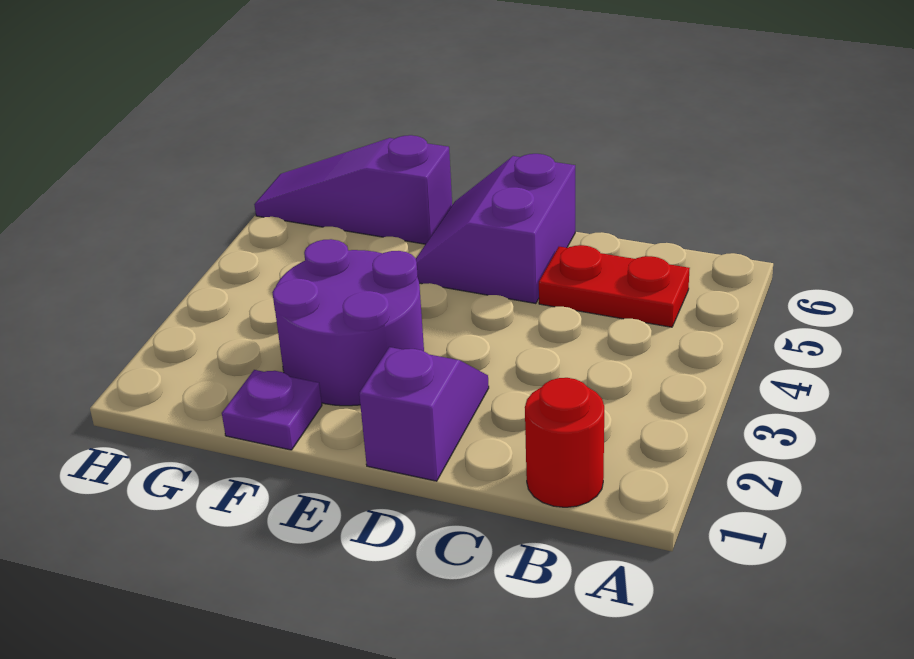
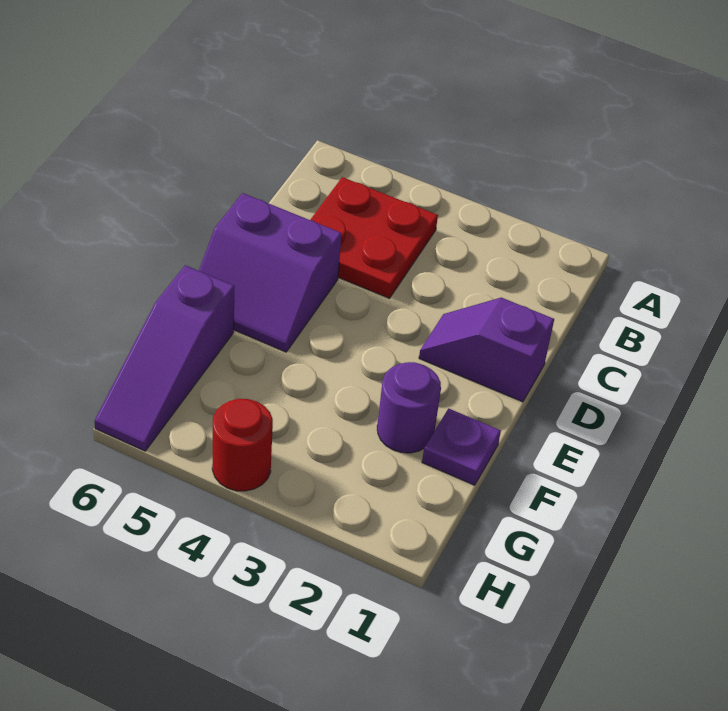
red round brick B1 level 1 -> red round brick H4 level 1
red plate B5:C5 level 1 -> red plate B4:C5 level 1
purple round brick E2:F3 level 1 -> purple round brick F2 level 1

